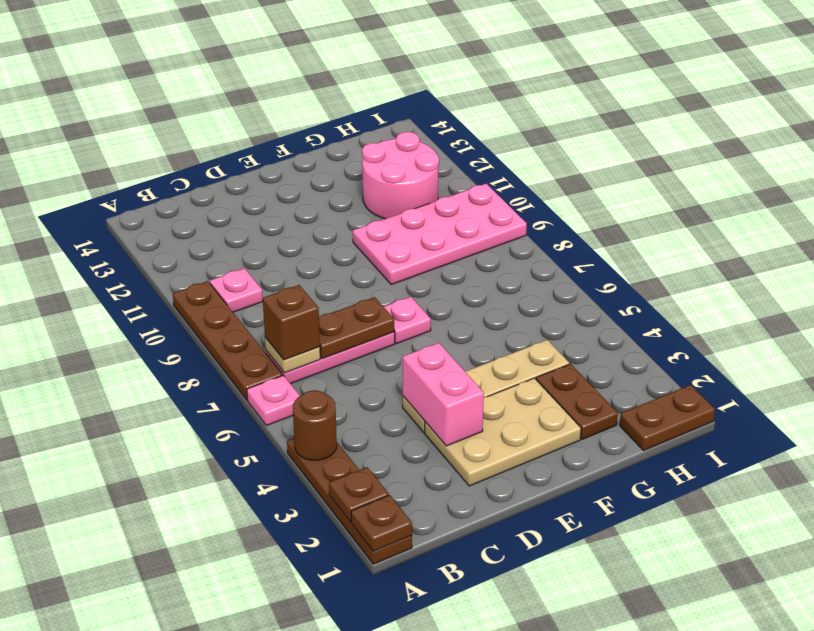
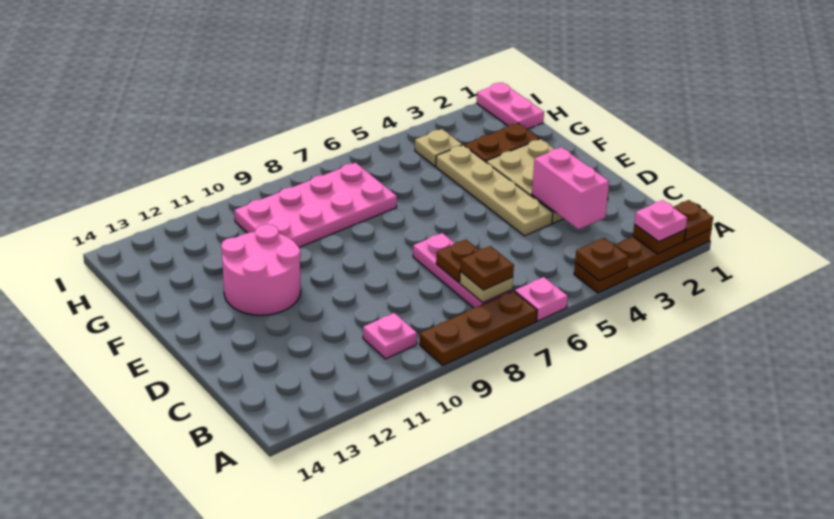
brown round brick A4 level 2 -> brown plate A4 level 2
brown plate A7:A10 level 1 -> brown plate A7:A9 level 1
brown brick B7 level 3 -> brown plate B7 level 3
brown plate C7:D7 level 2 -> brown plate C7 level 2
pink brick D3:D4 level 2 -> pink brick C3:D3 level 2
pink plate E7 level 1 -> pink plate A2 level 3
pink plate F9:I10 level 1 -> pink plate G7:H10 level 1
pink round brick G11:H12 level 1 -> pink round brick E11:F12 level 1
brown plate H1:I1 level 1 -> pink plate H1:I1 level 1
none -> tan plate H4 level 1

